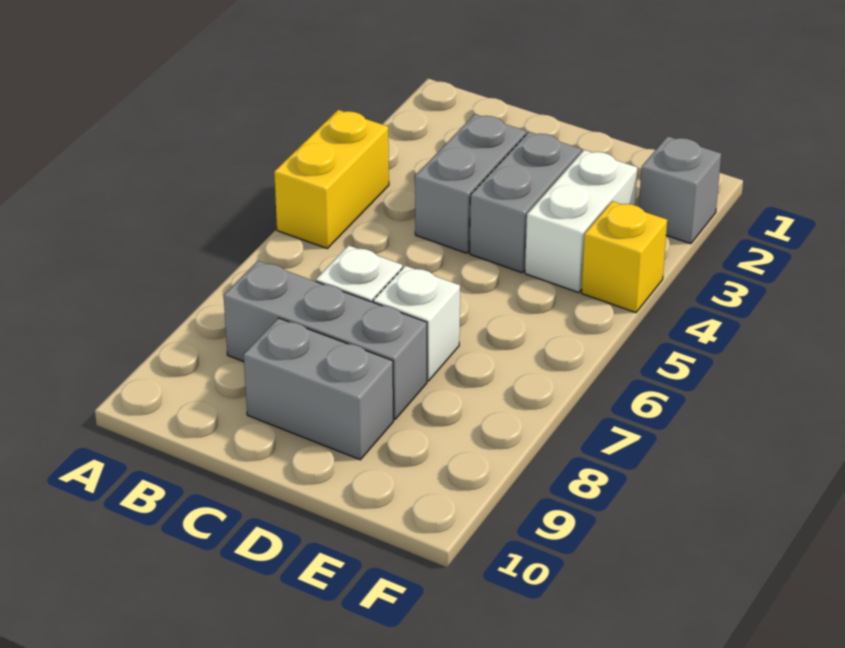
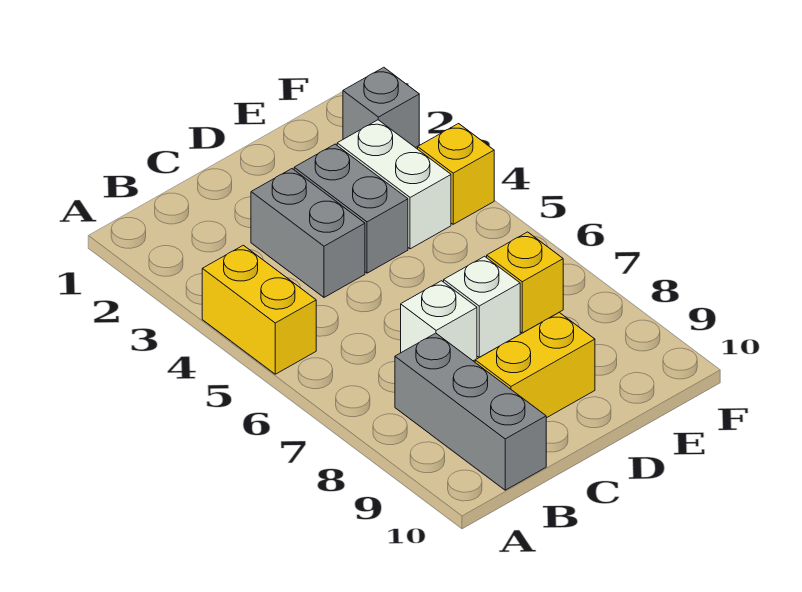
grey brick B8:D8 level 1 -> grey brick B8:B10 level 1
grey brick C9:D9 level 1 -> yellow brick C9:D9 level 1
none -> yellow brick E7 level 1

